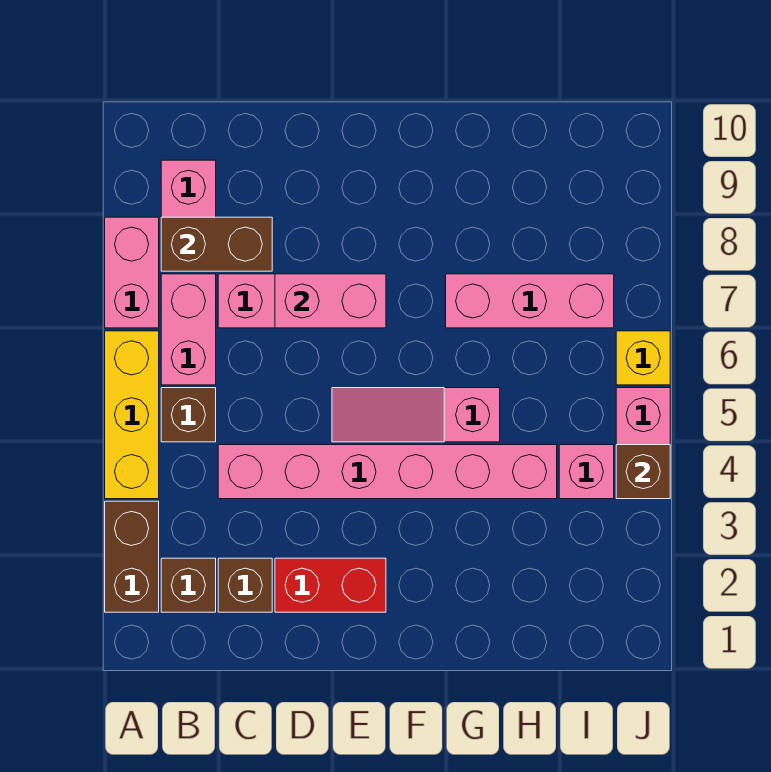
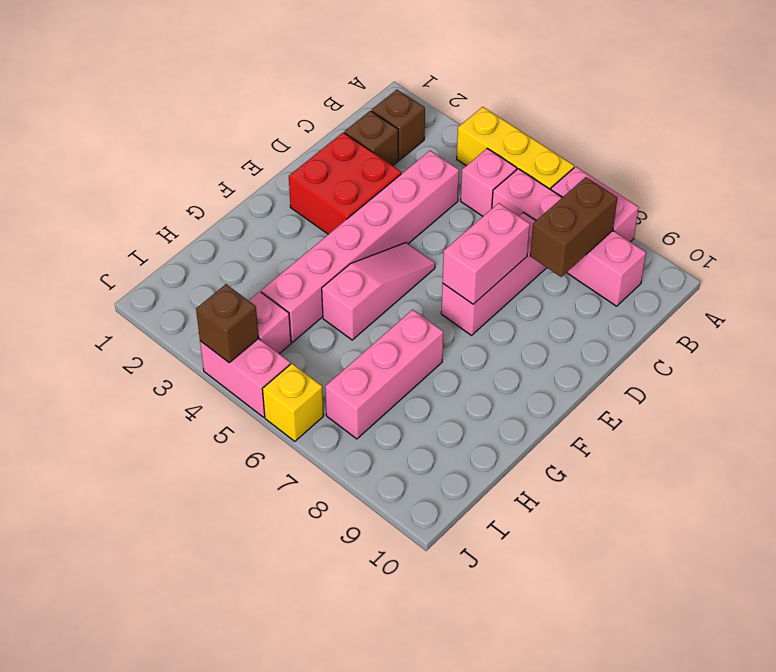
brown brick A2:A3 level 1 -> none
brown brick B5 level 1 -> pink brick B5 level 1
red brick D2:E2 level 1 -> red brick D2:E3 level 1

